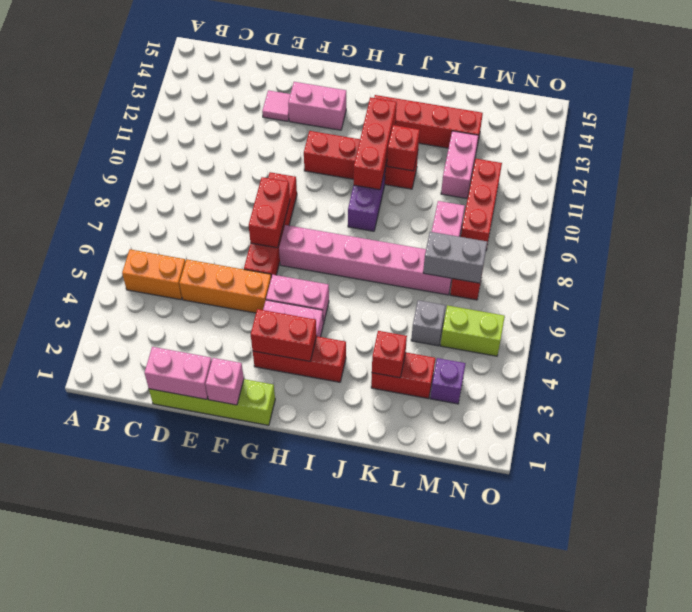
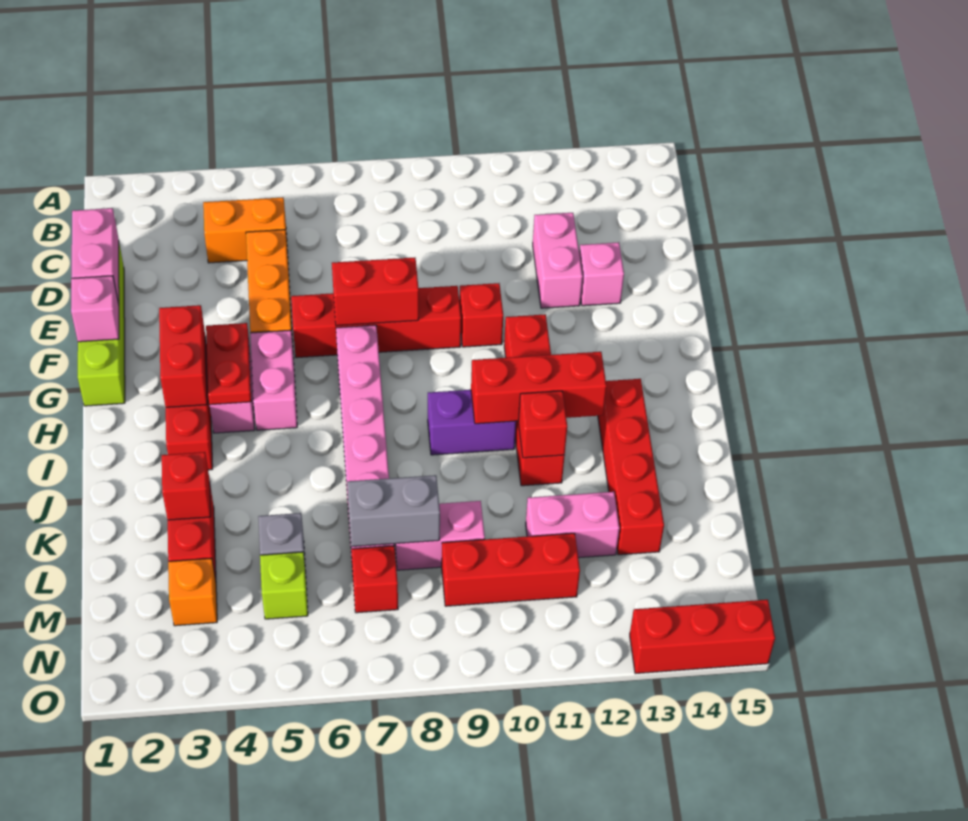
orange brick B5:C5 level 1 -> orange brick C4:C5 level 1
pink tile E13 level 1 -> pink brick E13 level 1
none -> red brick F10 level 1
pink brick F13:G13 level 1 -> pink brick D12:E12 level 1
none -> red plate G4:H4 level 2
grey brick L7:M7 level 2 -> grey brick L7:L8 level 2
purple brick M3 level 1 -> orange brick M3 level 1
lime brick M5:N5 level 1 -> lime brick M5 level 1
none -> red brick O13:O15 level 1

